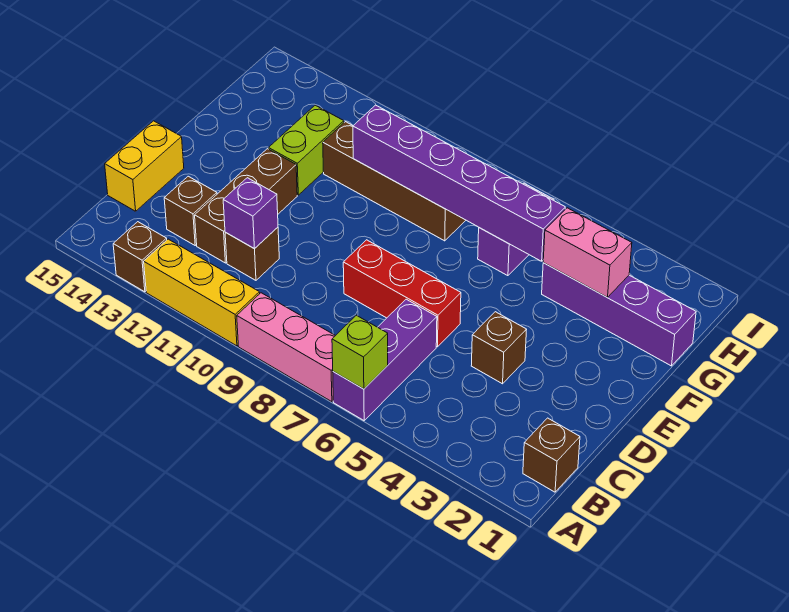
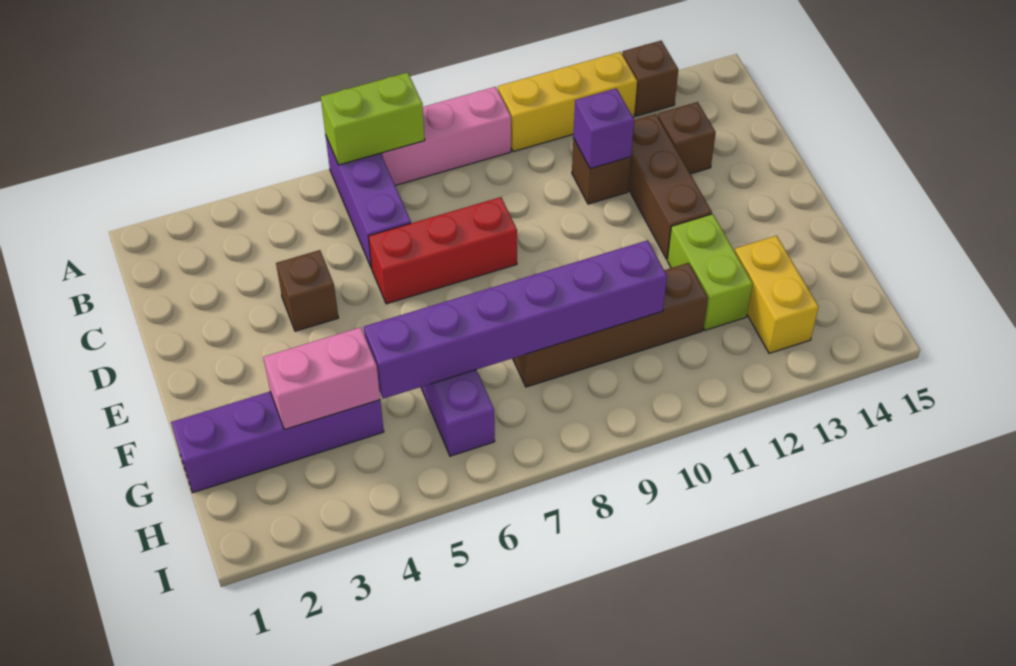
lime brick A6 level 2 -> lime brick A6:A7 level 2
brown brick B1 level 1 -> none
yellow brick C15:D15 level 1 -> yellow brick G13:H13 level 1

